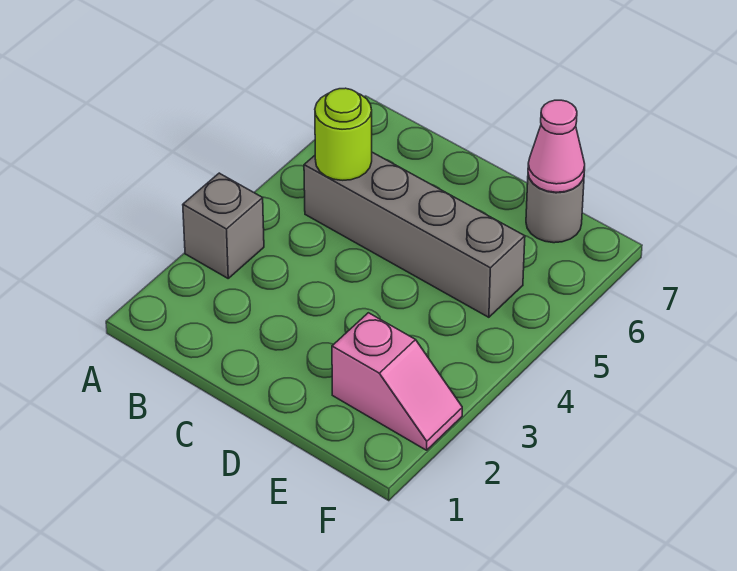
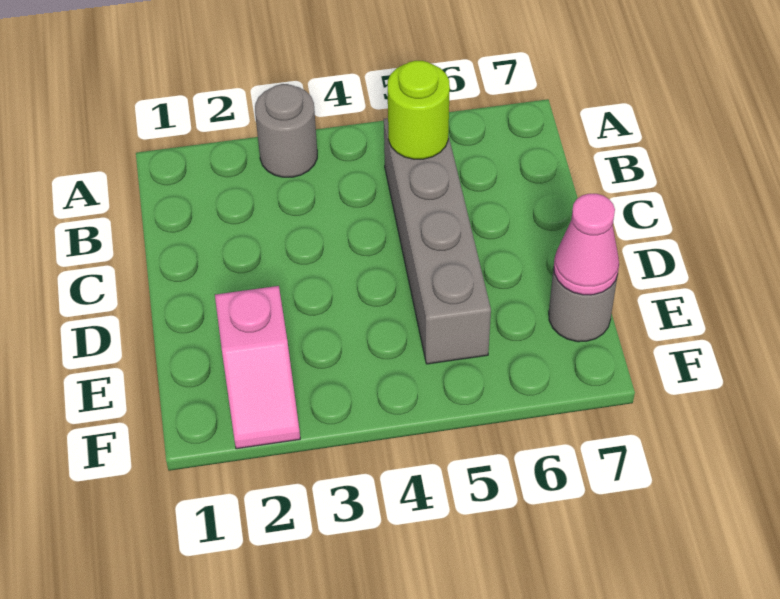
grey brick A3 level 1 -> grey round brick A3 level 1

